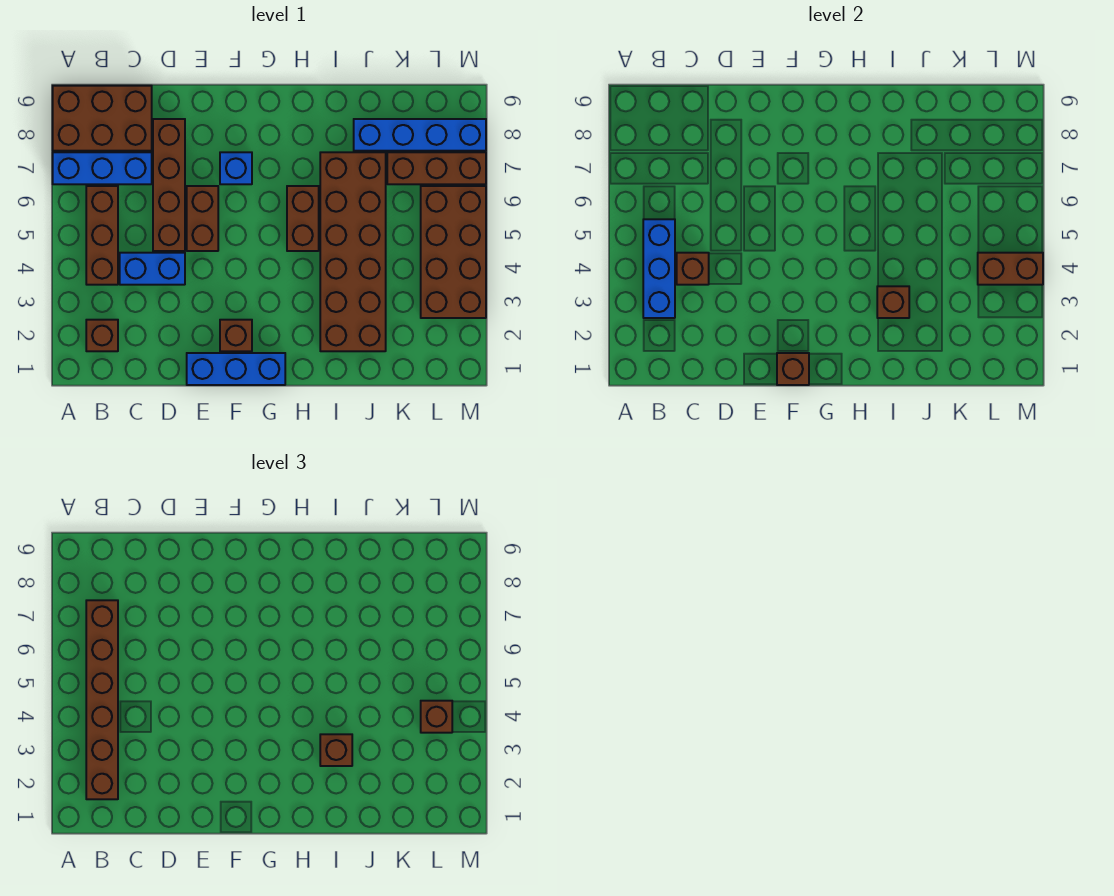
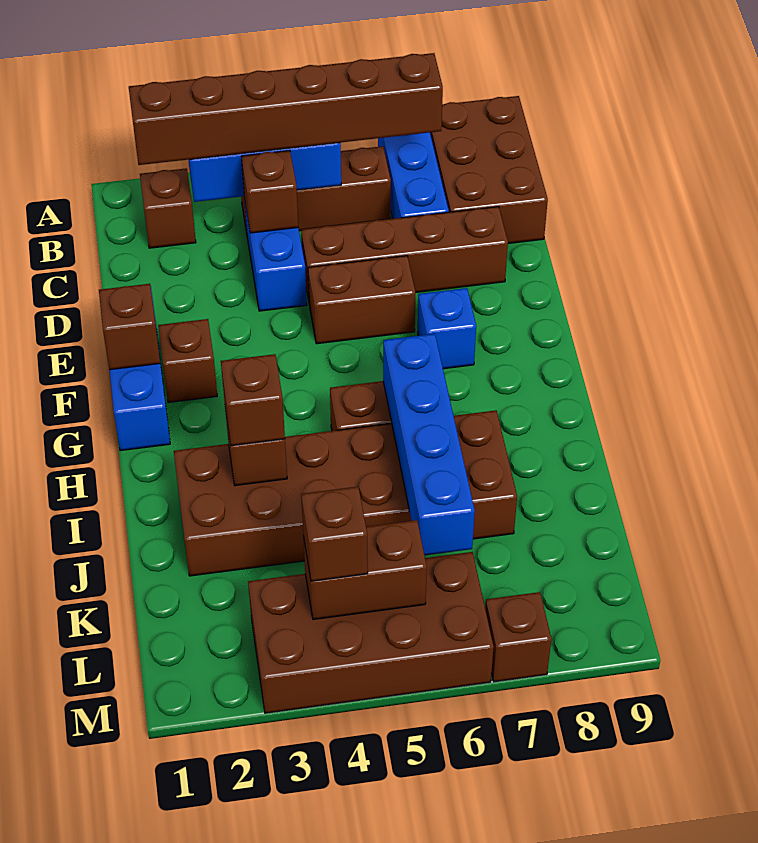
blue brick J8:M8 level 1 -> blue brick H6:K6 level 2
brown brick K7:M7 level 1 -> brown brick M7 level 1
brown brick L4:M4 level 2 -> brown brick L4:L5 level 2

